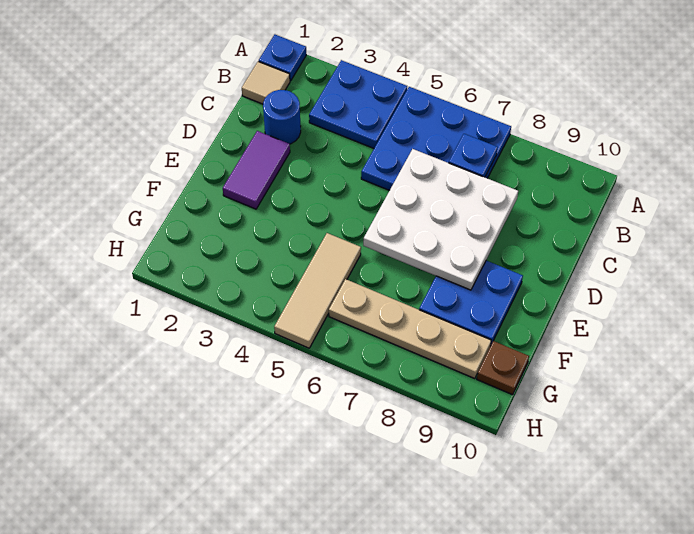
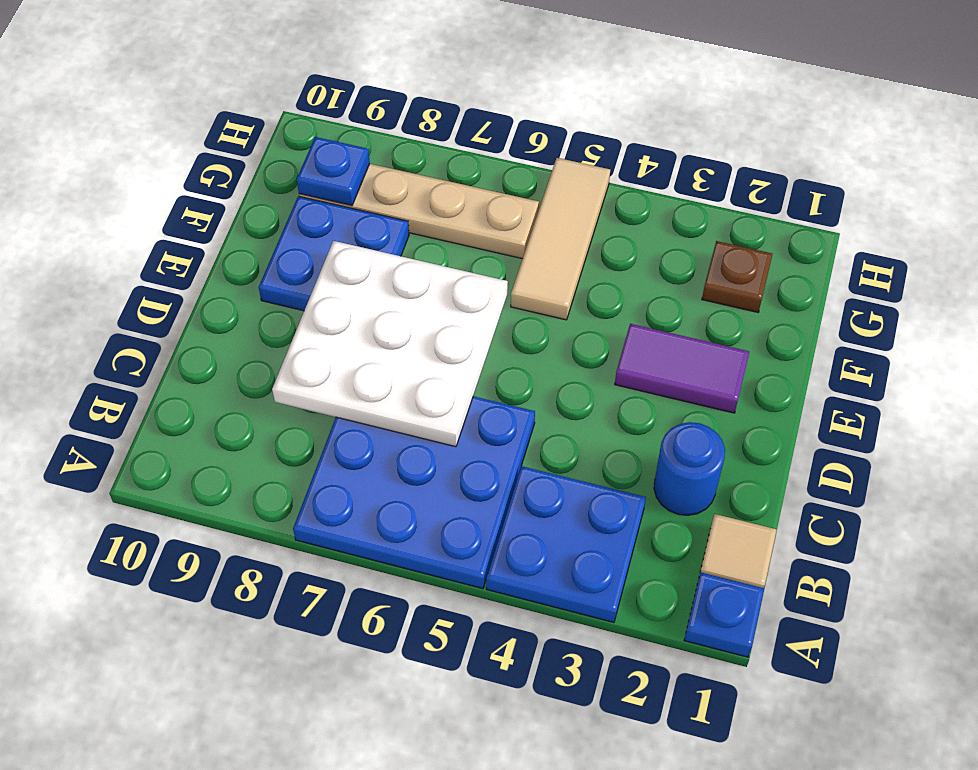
blue plate B7 level 2 -> blue plate G9 level 2
purple tile D2:E2 level 1 -> purple tile E2:E3 level 1
brown plate G10 level 1 -> brown plate G2 level 1

